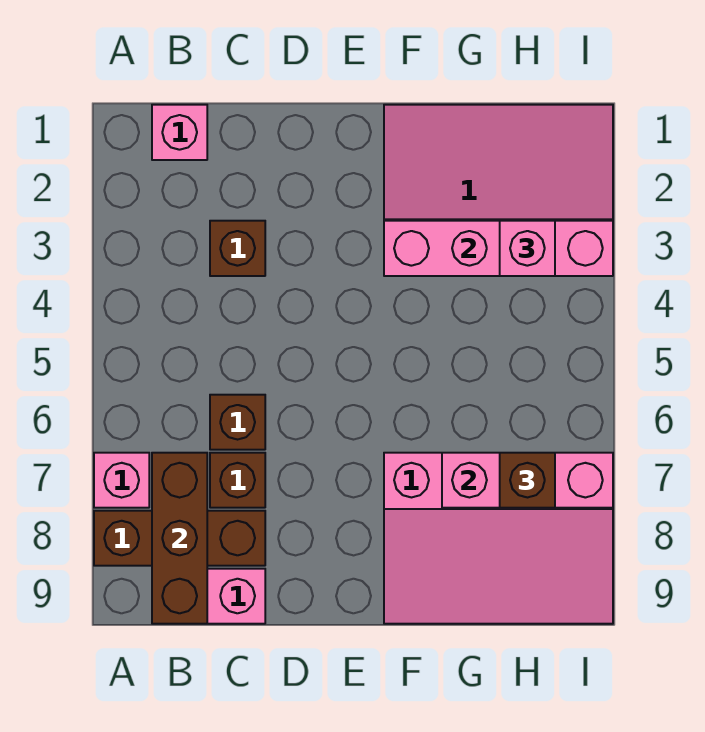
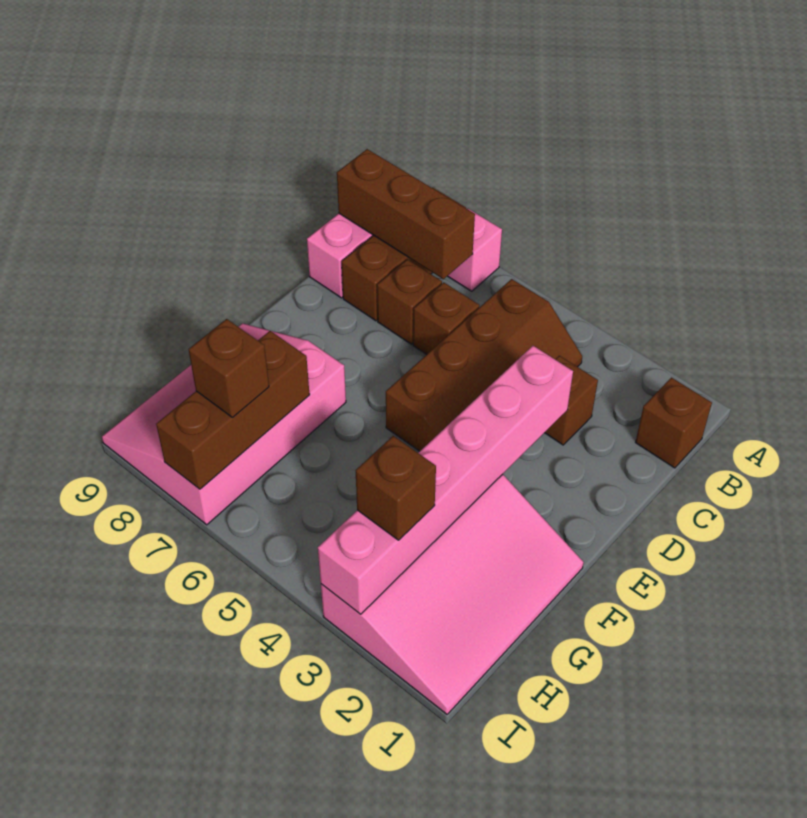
pink brick B1 level 1 -> brown brick B1 level 1
none -> brown slope B4:E5 level 1 top 5
pink brick F3:I3 level 2 -> pink brick D3:I3 level 2
pink brick G7:I7 level 2 -> brown brick G7:I7 level 2
pink brick H3 level 3 -> brown brick H3 level 3

